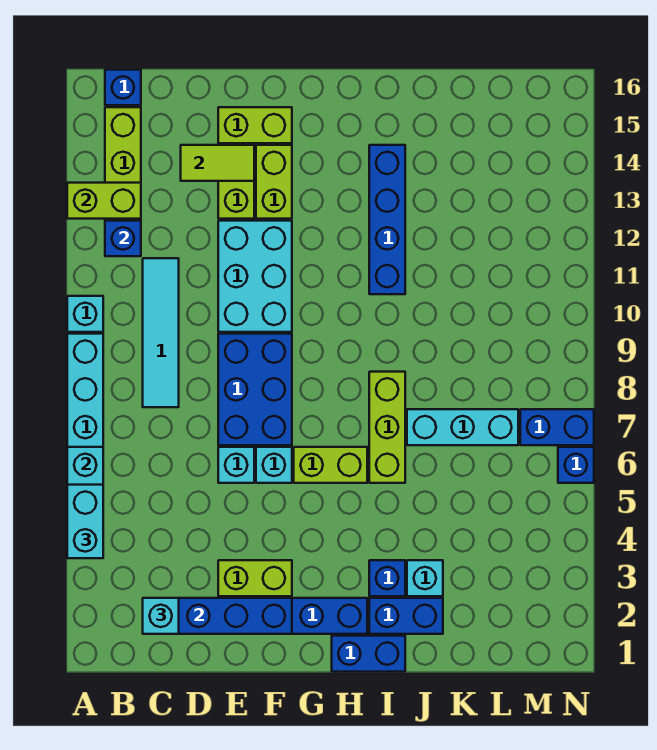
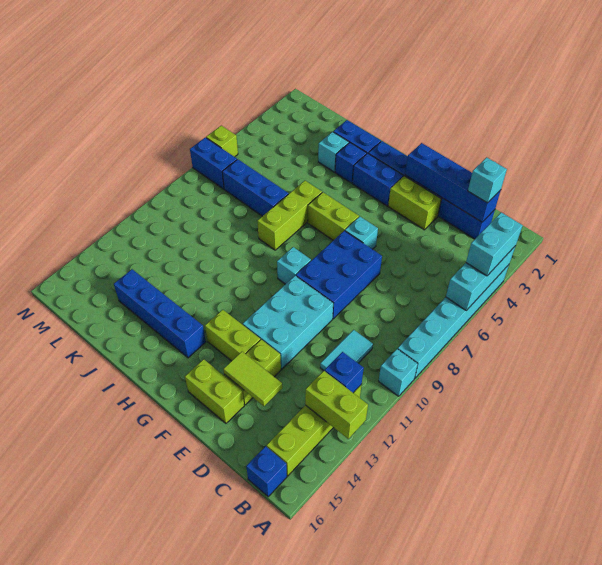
cyan tile C8:C11 level 1 -> cyan tile C10:C11 level 1
cyan brick E6 level 1 -> cyan brick G9 level 1
lime brick F13:F14 level 1 -> lime brick F13:G13 level 1
blue brick H1:I1 level 1 -> blue brick G3:H3 level 1
blue brick I11:I14 level 1 -> blue brick H14:K14 level 1
cyan brick J7:L7 level 1 -> blue brick J7:L7 level 1
blue brick N6 level 1 -> lime brick N6 level 1

